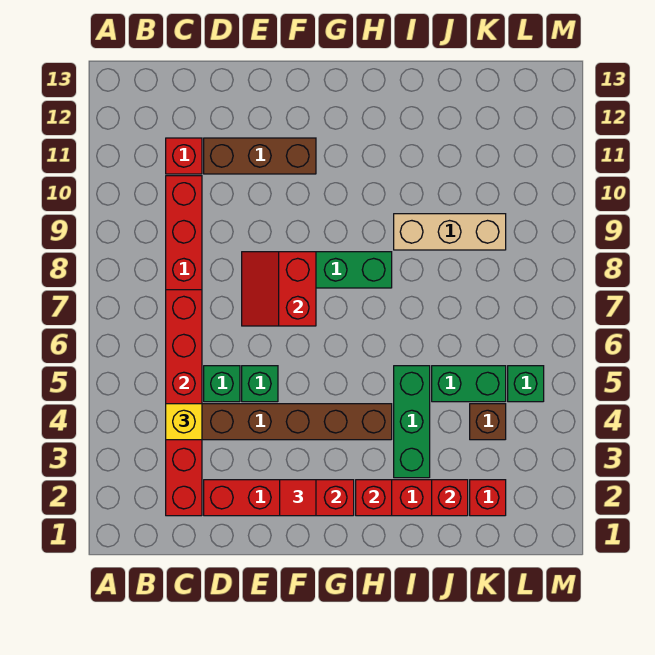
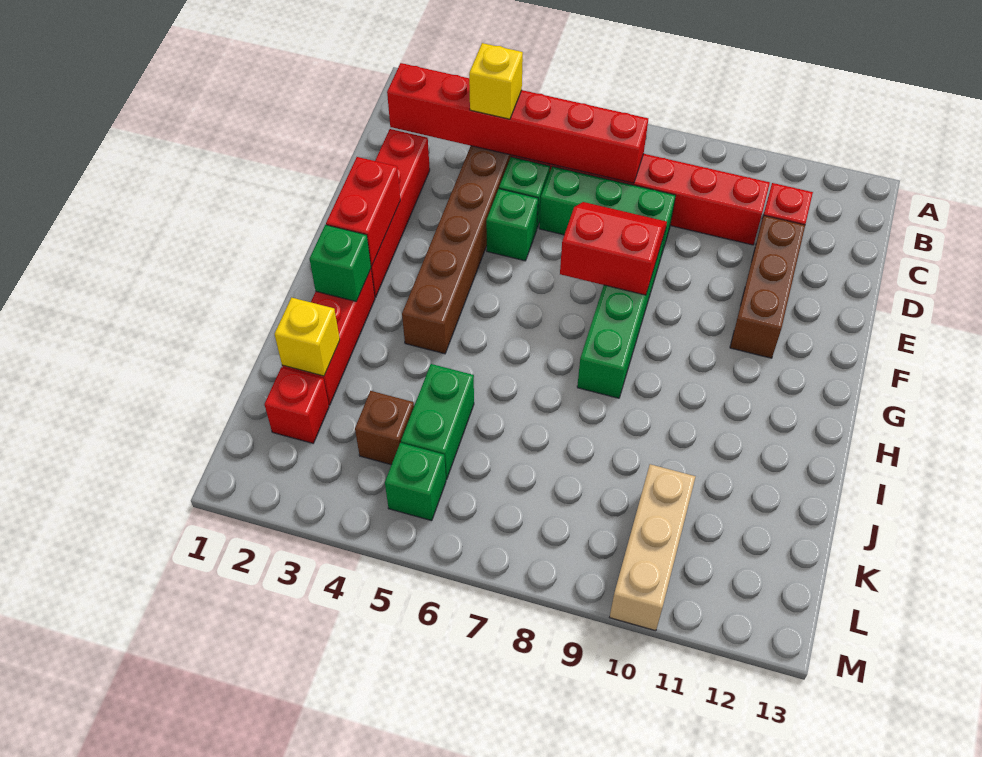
red tile F2 level 3 -> none
red brick H2 level 2 -> green brick H2 level 2
green brick I3:I5 level 1 -> green brick D6:D8 level 1
tan brick I9:K9 level 1 -> tan brick K10:M10 level 1
red brick J2 level 2 -> yellow brick J2 level 2

